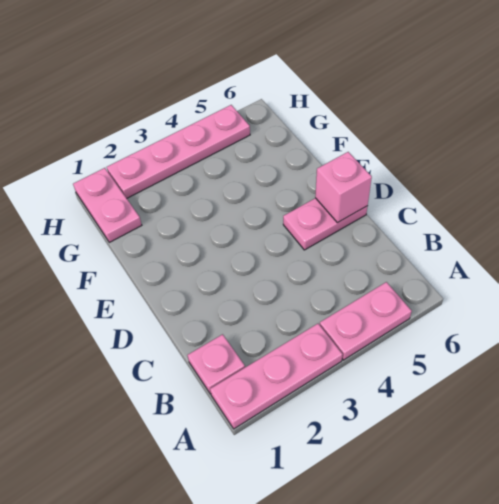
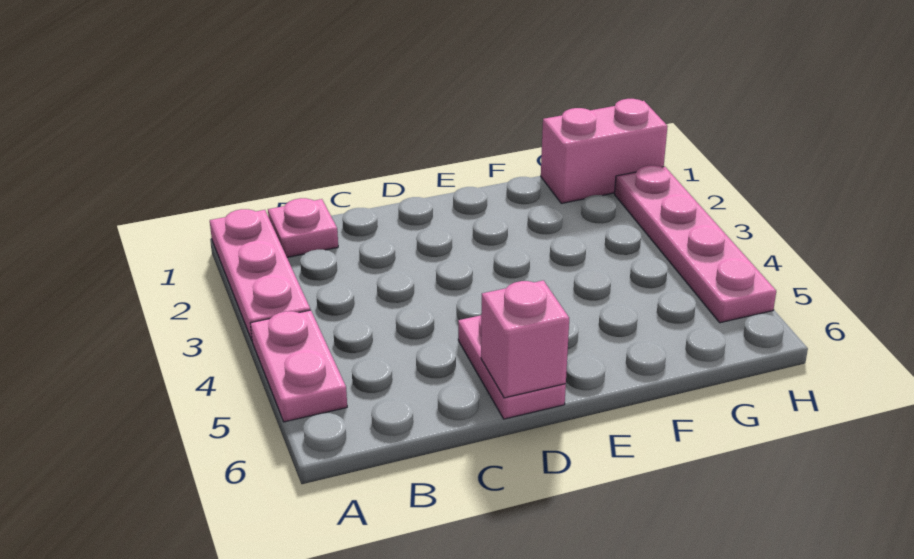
pink plate G1:H1 level 1 -> pink brick G1:H1 level 1

